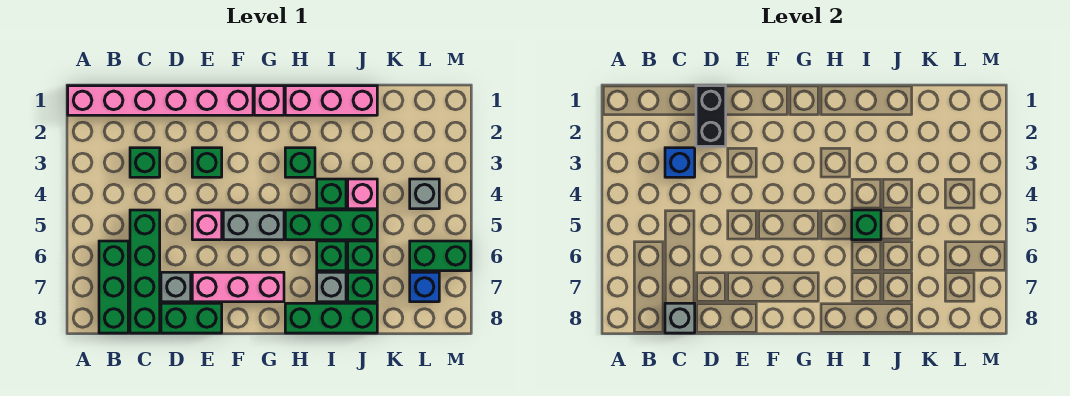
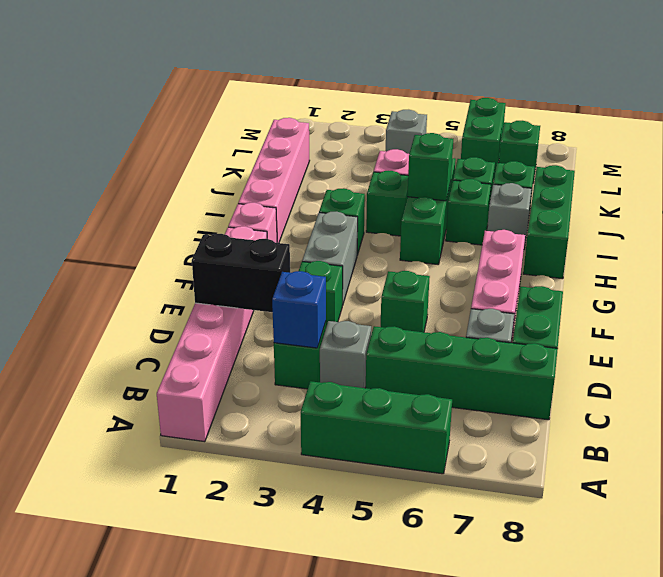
green brick B6:B8 level 1 -> green brick A4:A6 level 1
grey brick C8 level 2 -> grey brick C4 level 1
pink brick E5 level 1 -> green brick E5 level 1
grey brick F5:G5 level 1 -> grey brick F3:G3 level 1
pink brick H1:J1 level 1 -> pink brick H1:K1 level 1
blue brick L7 level 1 -> green brick L7 level 1

